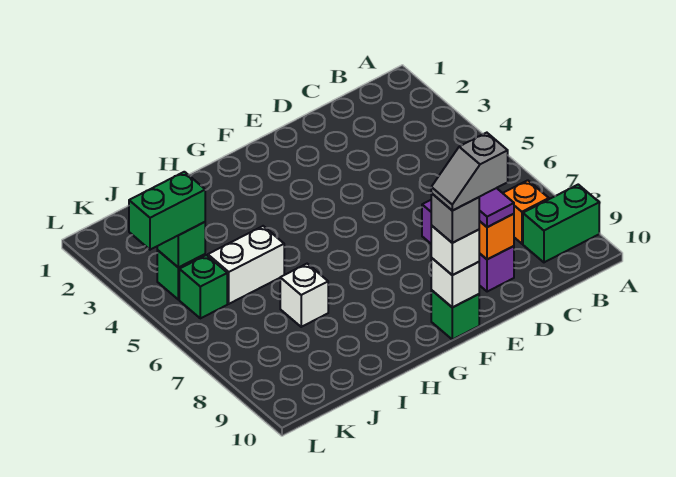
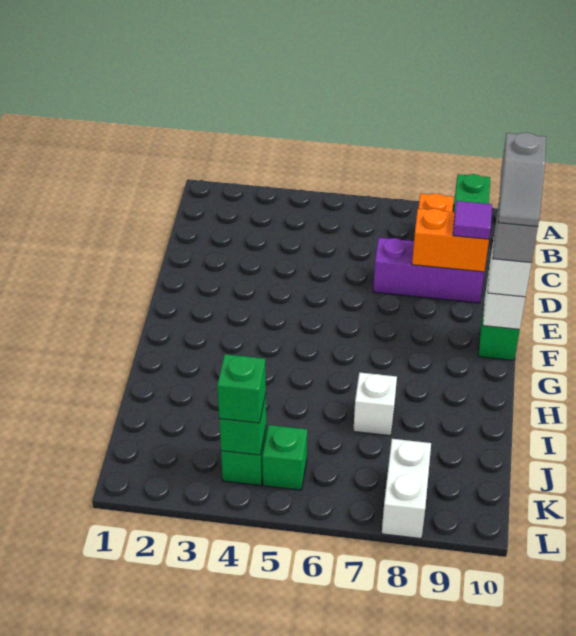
white brick I5:J5 level 1 -> white brick K8:L8 level 1
green brick K4:L4 level 3 -> green brick K4 level 3

